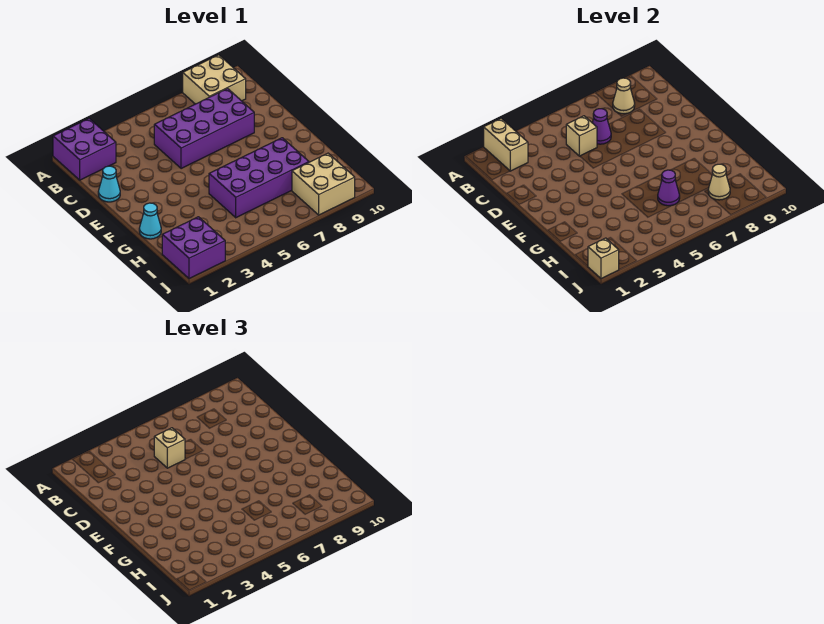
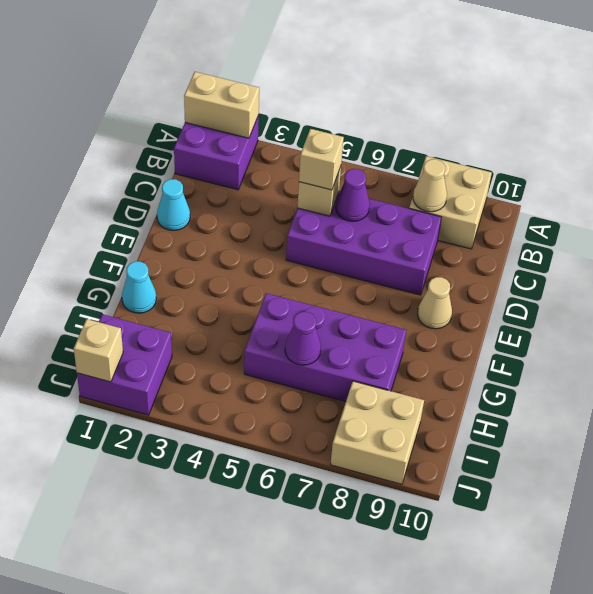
tan brick A2:B2 level 2 -> tan brick A1:A2 level 2
tan cone I8 level 2 -> tan cone E9 level 1

